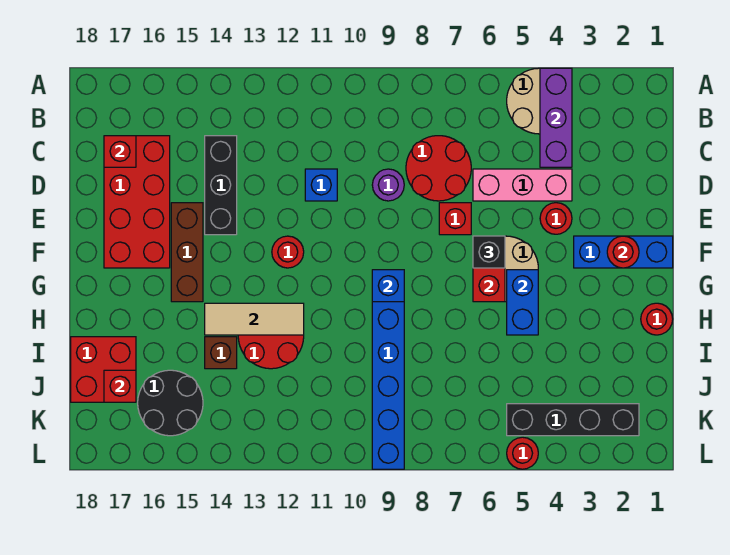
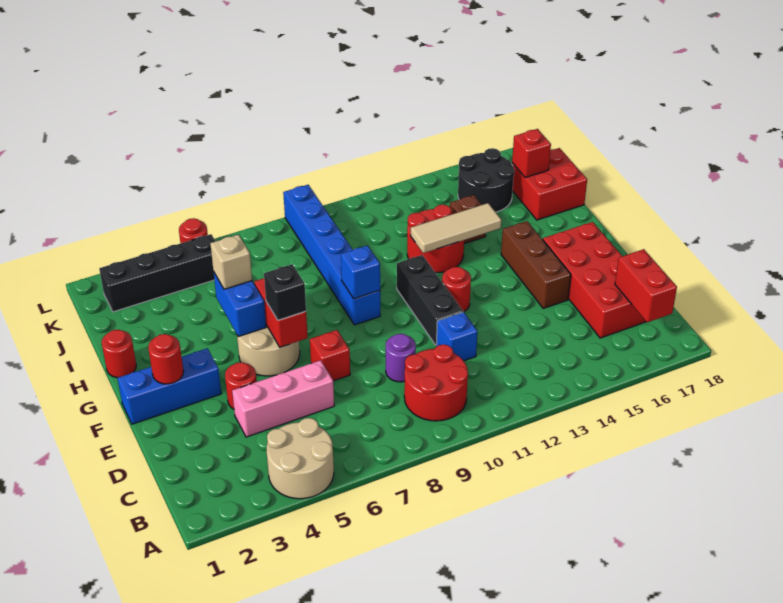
purple brick A4:C4 level 2 -> none
red round brick C7:D8 level 1 -> red round brick B9:C10 level 1
black brick C14:E14 level 1 -> black brick E11:G11 level 1
red brick C17 level 2 -> red brick B17:C17 level 2
none -> tan brick H5 level 3

